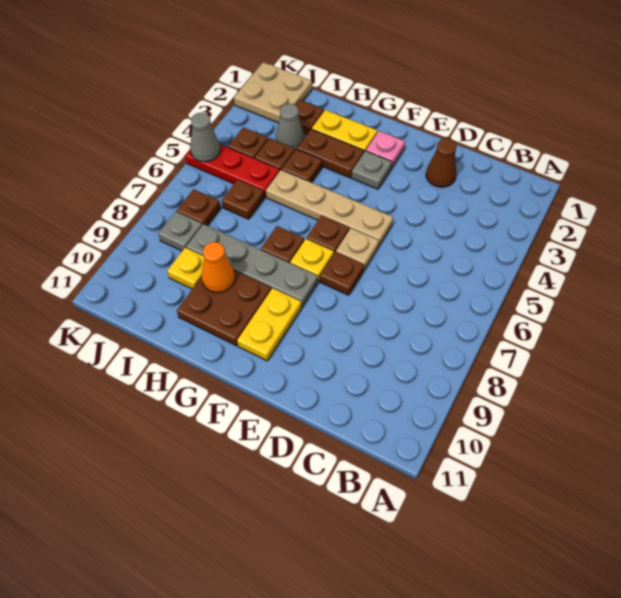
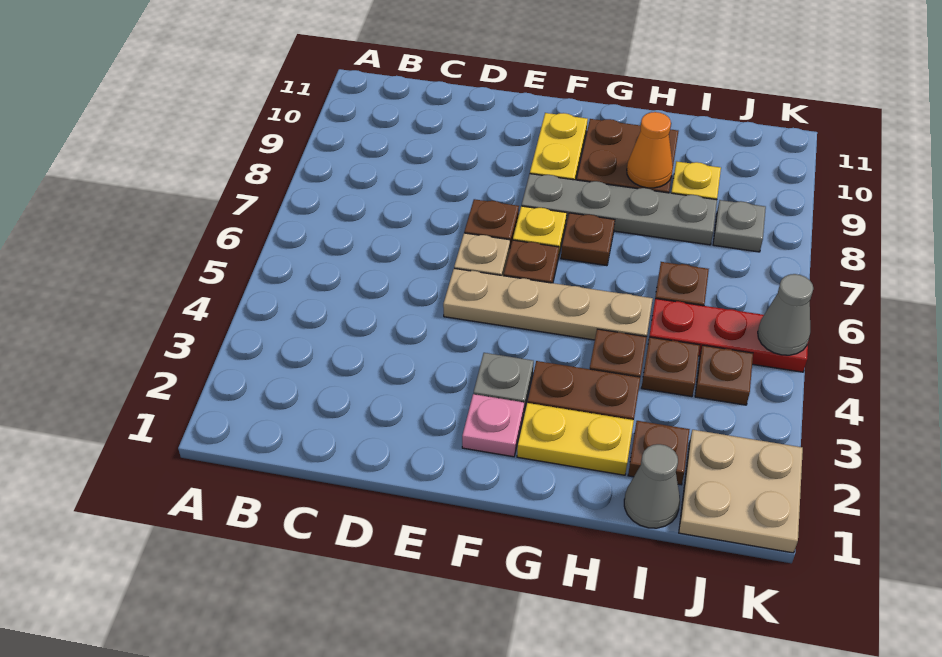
brown cone D2 level 1 -> none
grey cone I3 level 1 -> grey cone I1 level 1
brown plate J7 level 1 -> none

